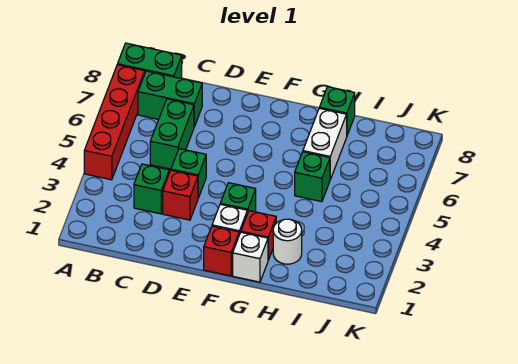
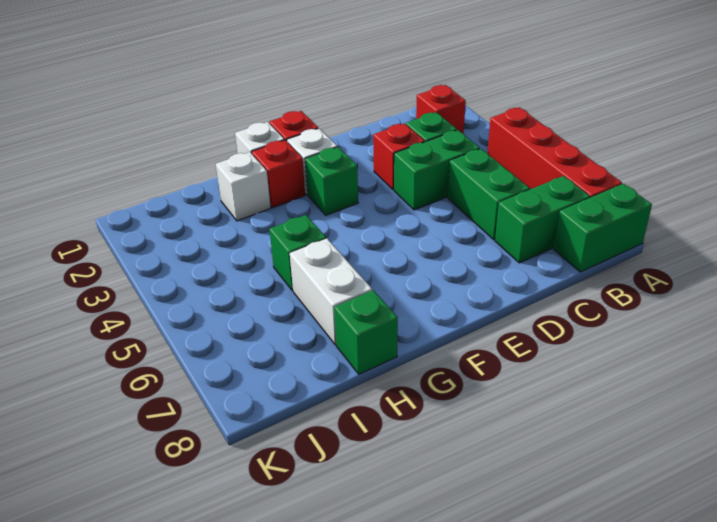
none -> red brick B2 level 1
green brick D4 level 1 -> green brick C4:D4 level 1
white round brick H2 level 1 -> white brick H2 level 1

